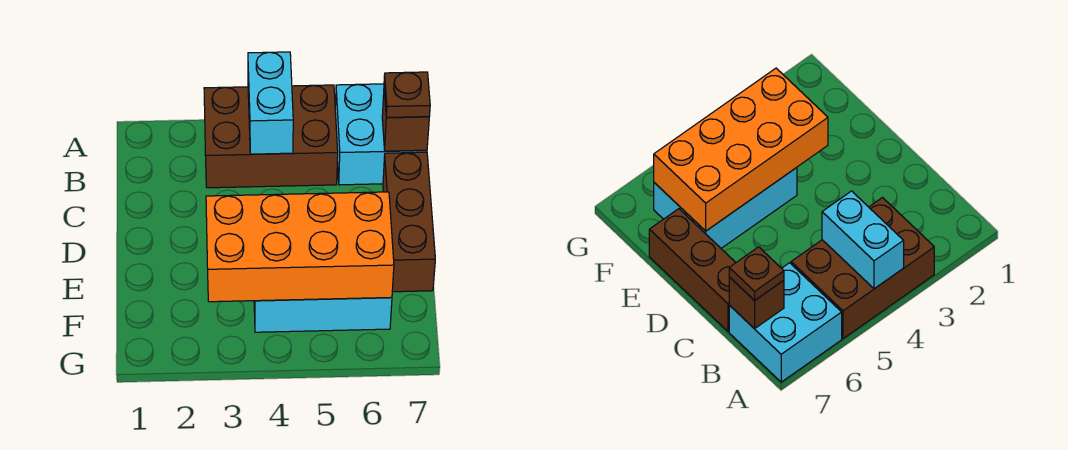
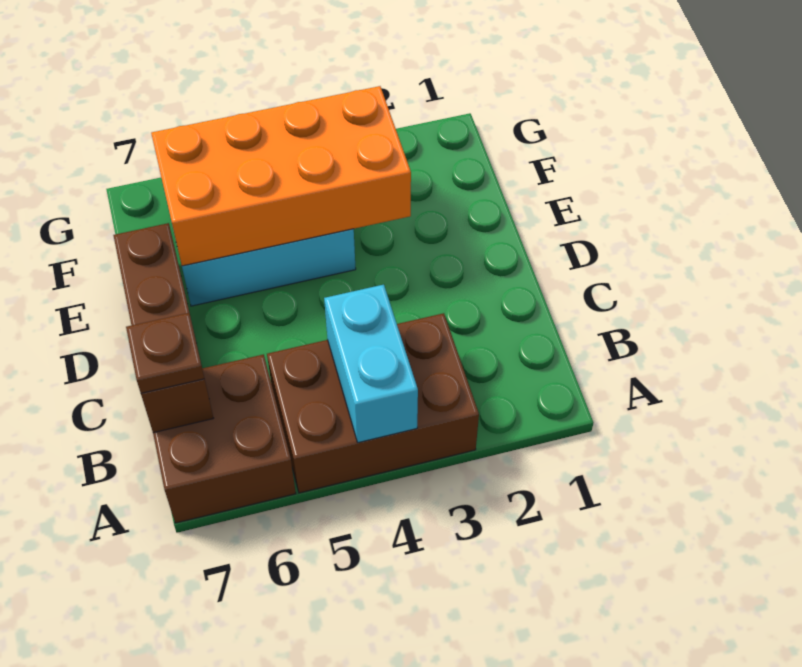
cyan brick A6:B7 level 1 -> brown brick A6:B7 level 1

